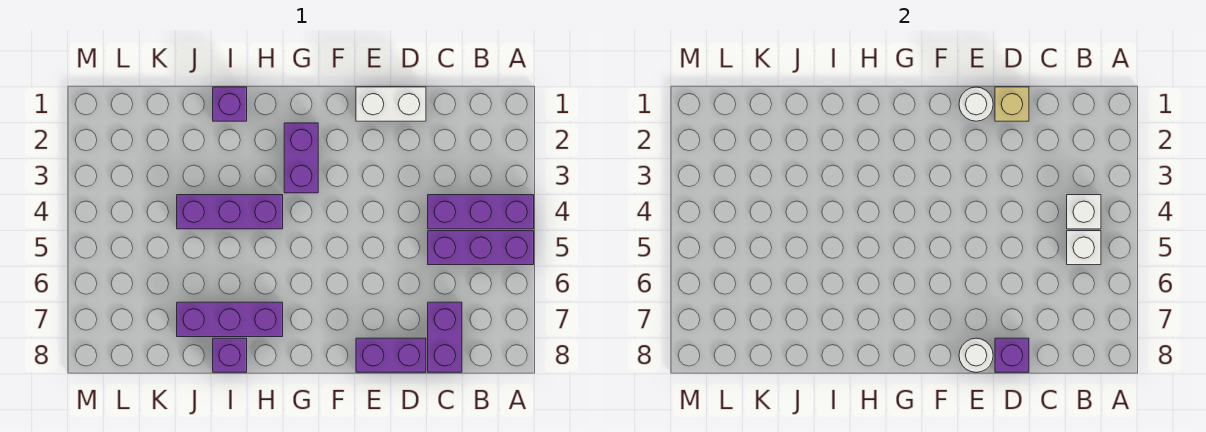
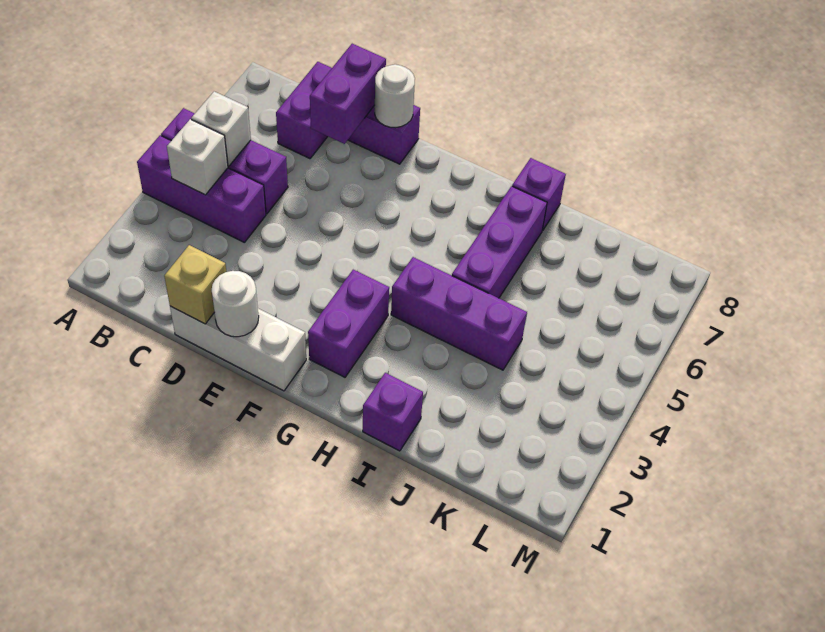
white brick D1:E1 level 1 -> white brick D1:F1 level 1
purple brick D8 level 2 -> purple brick D7:D8 level 2
purple brick H7:J7 level 1 -> purple brick I5:I7 level 1

